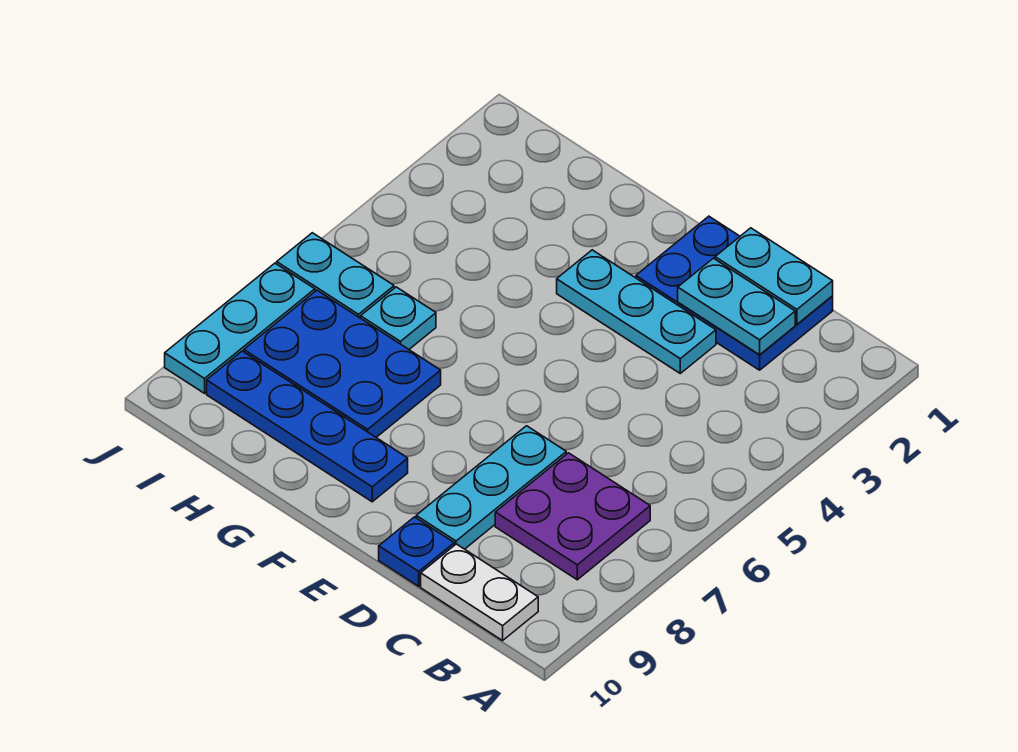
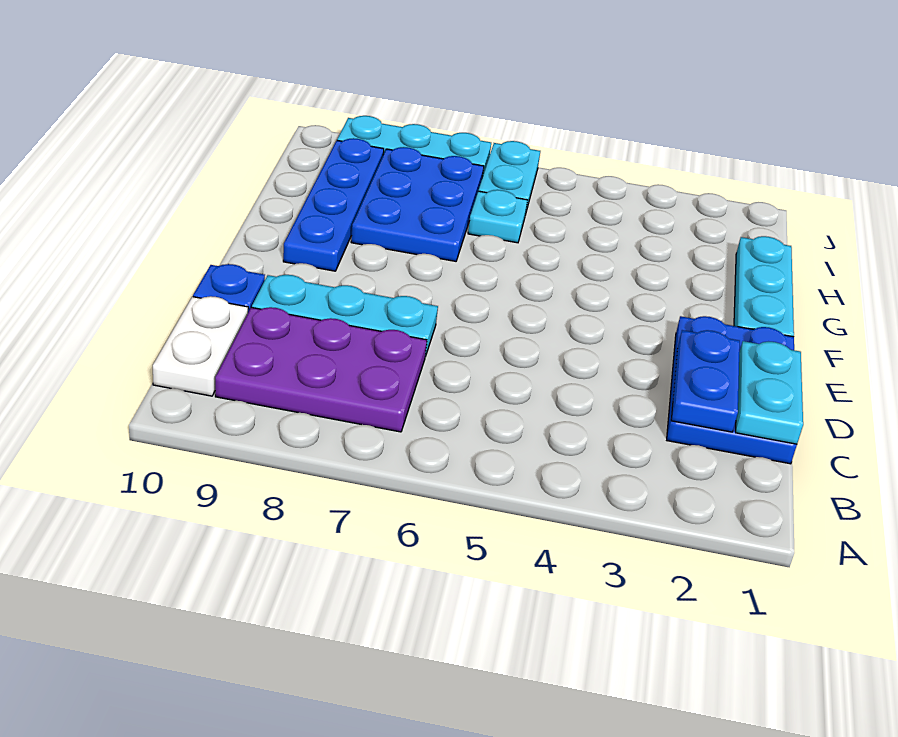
purple plate B7:C8 level 1 -> purple plate B7:C9 level 1
cyan plate C2:D2 level 2 -> blue plate C2:D2 level 2
cyan plate D3:F3 level 1 -> cyan plate F1:H1 level 1

